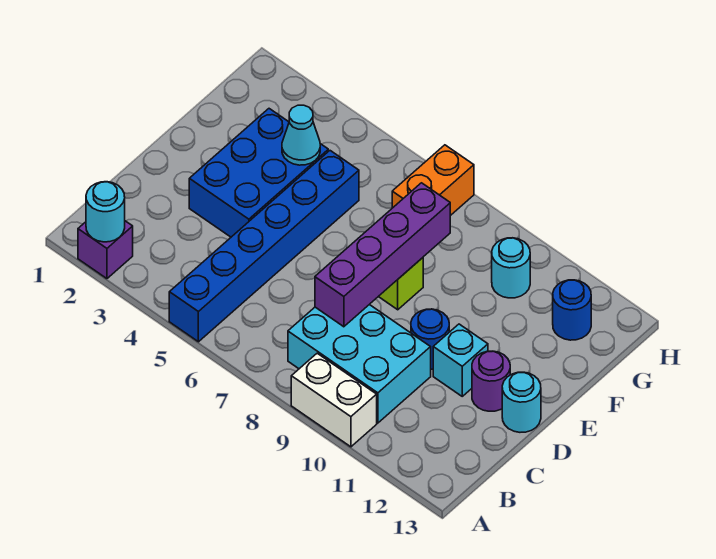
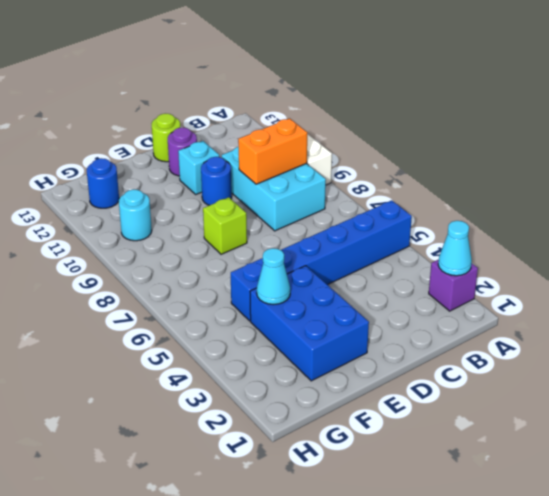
cyan round brick A2 level 2 -> cyan cone A2 level 2
purple brick C8:F8 level 2 -> none
blue brick D3:F4 level 1 -> blue brick E2:F4 level 1
cyan round brick D13 level 1 -> lime round brick D13 level 1
orange brick G7:H7 level 1 -> orange brick B9:C9 level 2

